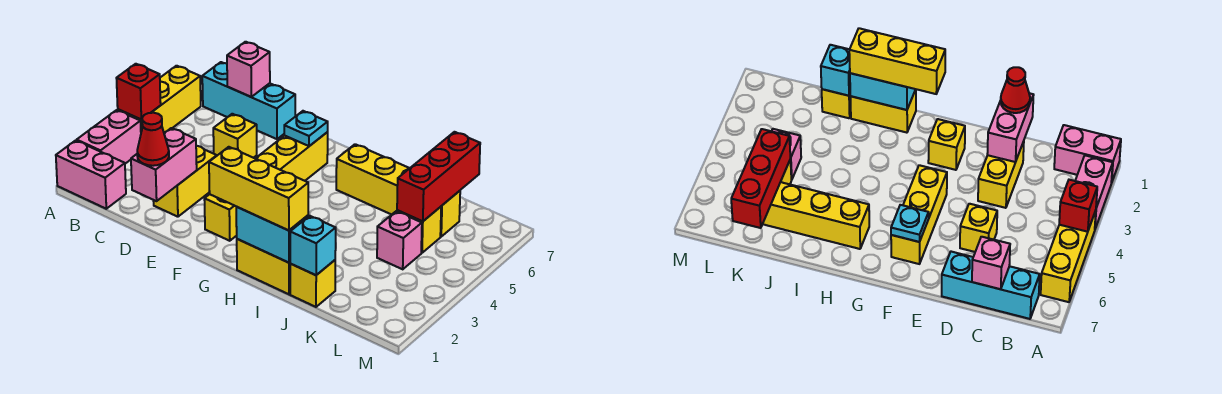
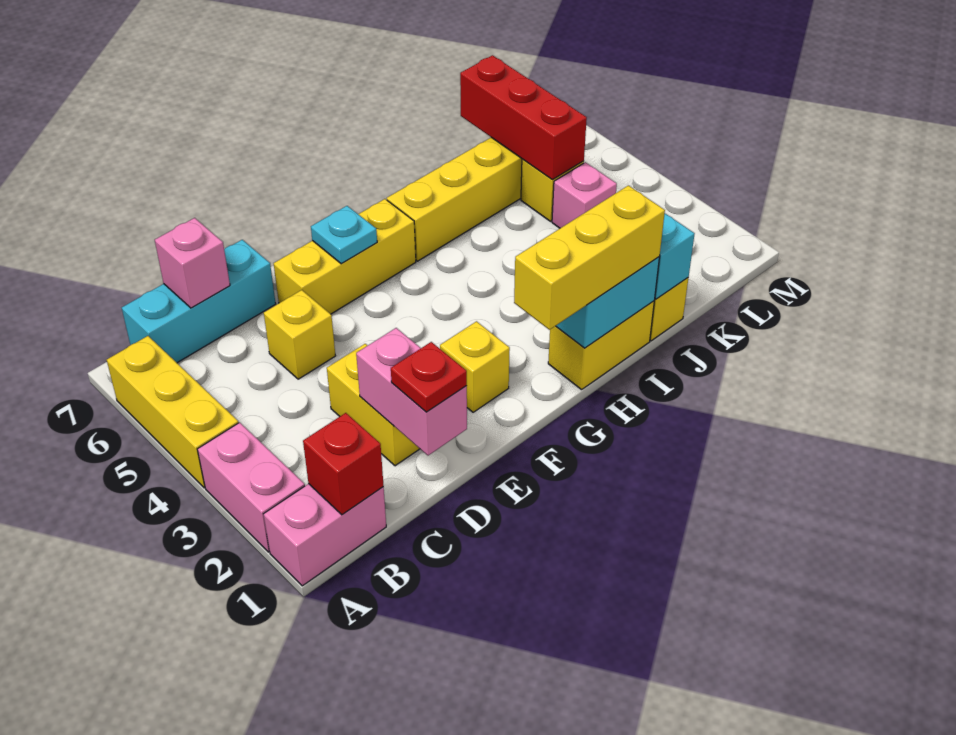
red brick A4 level 2 -> red brick B1 level 2
red cone D1 level 3 -> red plate D1 level 3
yellow brick F4:F6 level 1 -> yellow brick E6:G6 level 1

